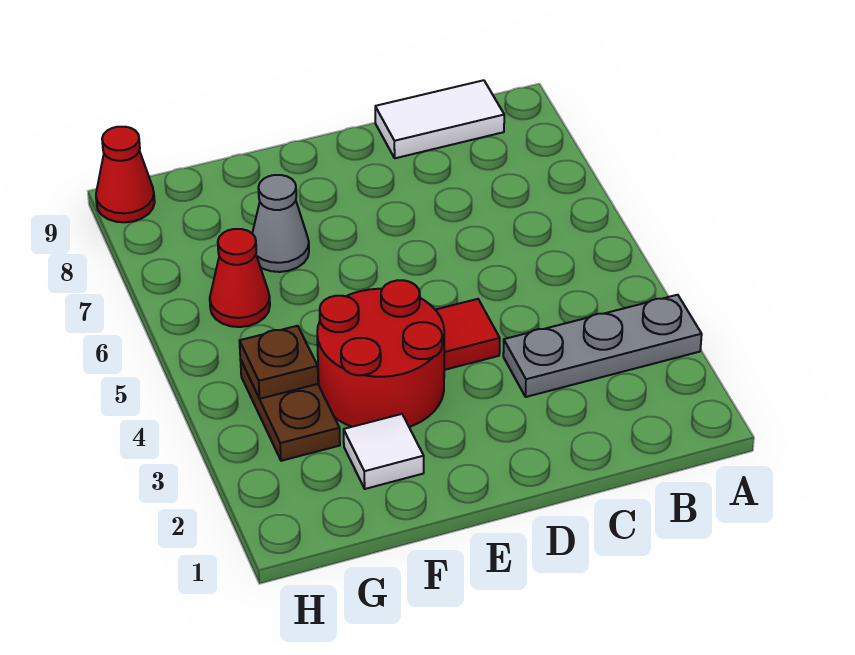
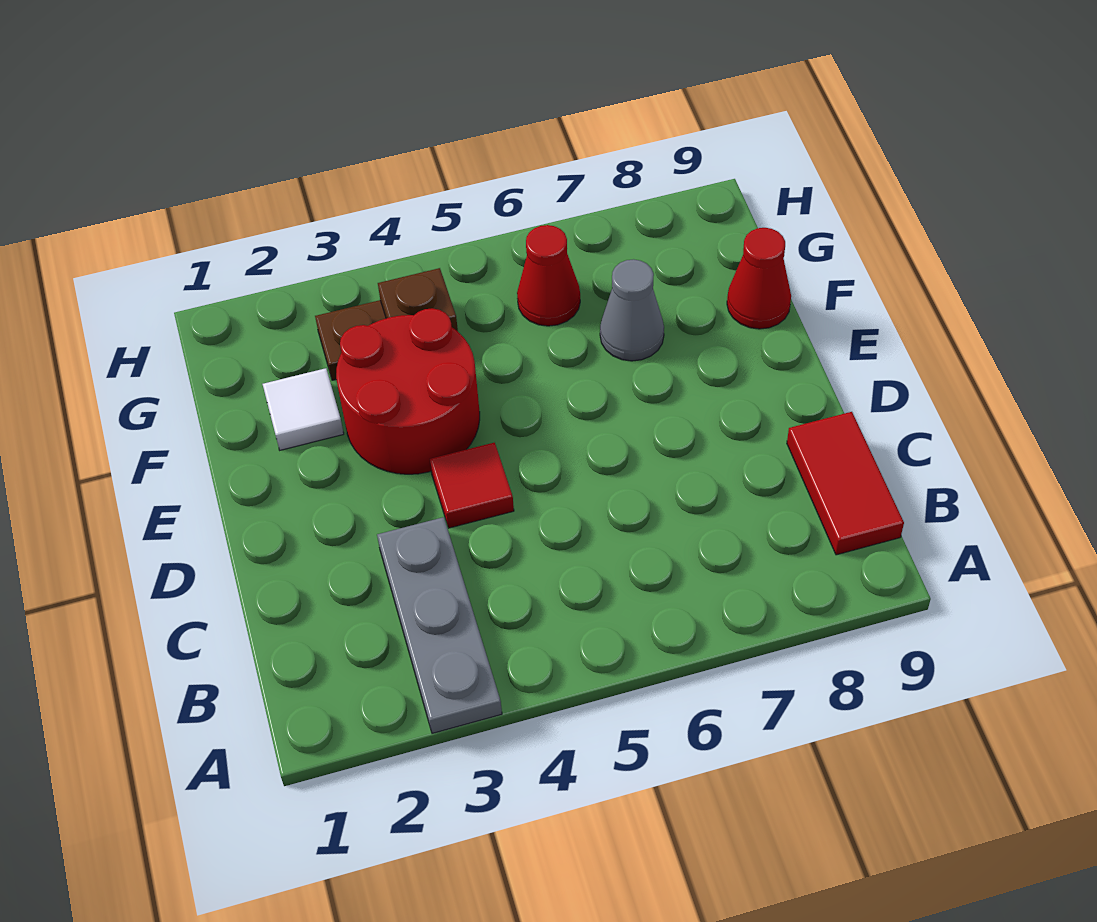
white tile B9:C9 level 1 -> red tile B9:C9 level 1
red cone H9 level 1 -> red cone F9 level 1

